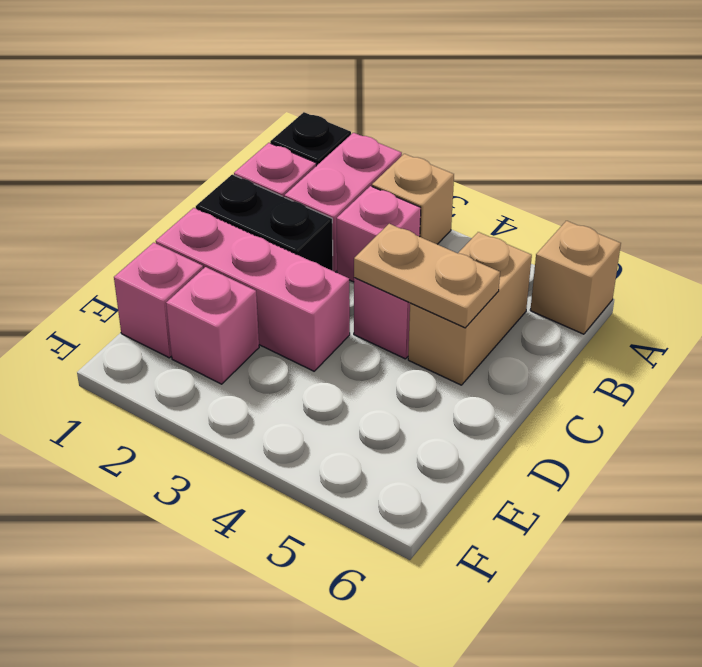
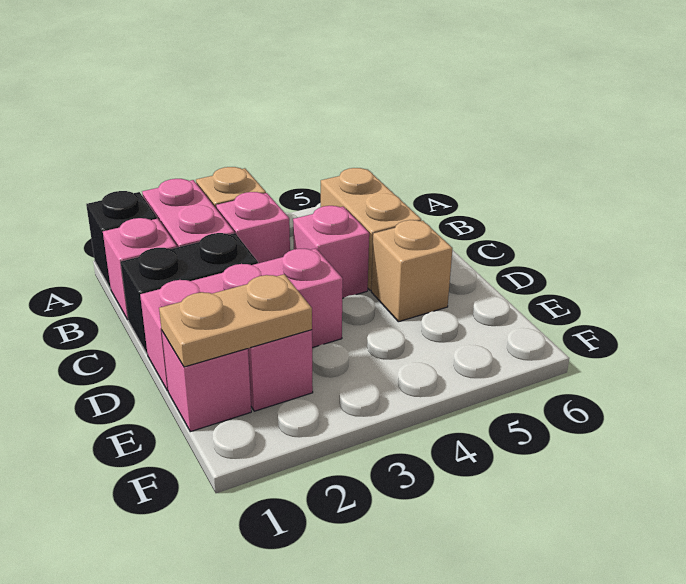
tan brick A6 level 1 -> tan brick D5 level 1
tan plate C4:C5 level 2 -> tan plate E1:E2 level 2

